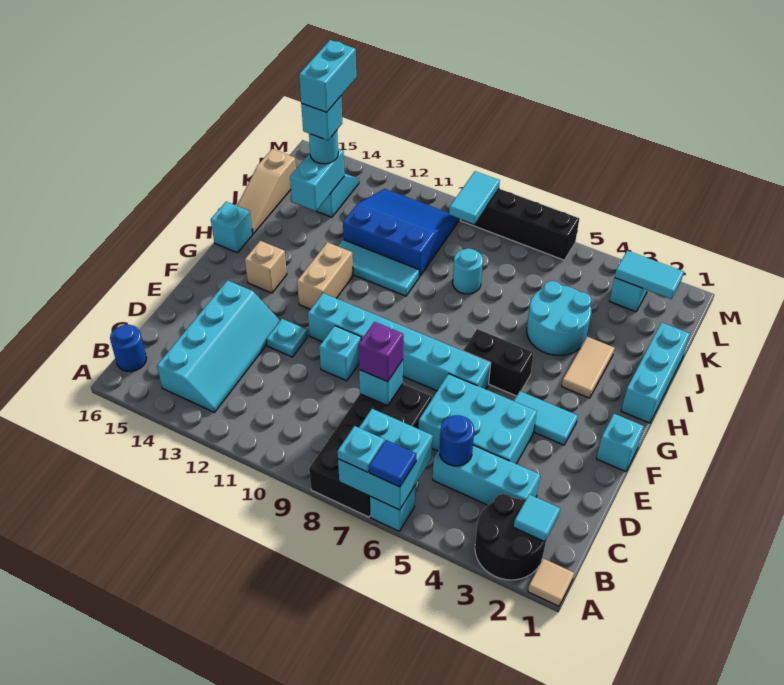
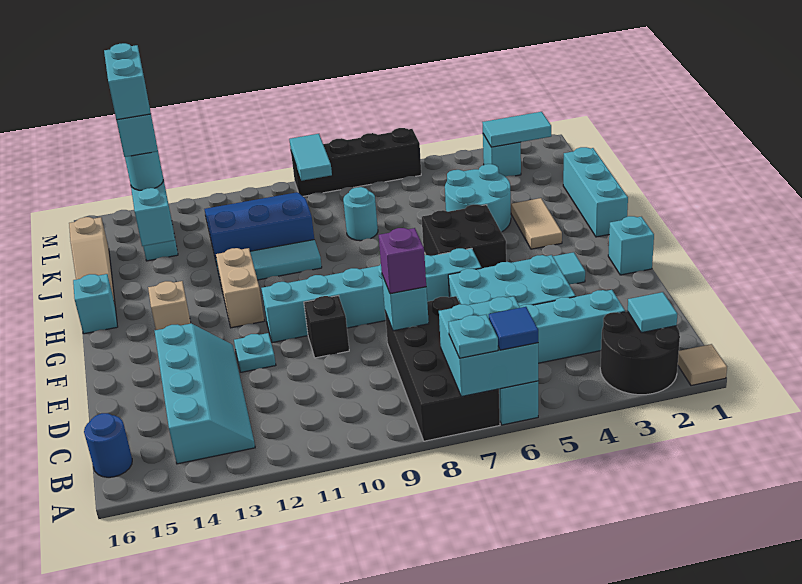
blue round brick C5 level 2 -> none
cyan brick E10 level 1 -> black brick E10 level 1
black brick G5:G6 level 1 -> black brick G5:H6 level 1

